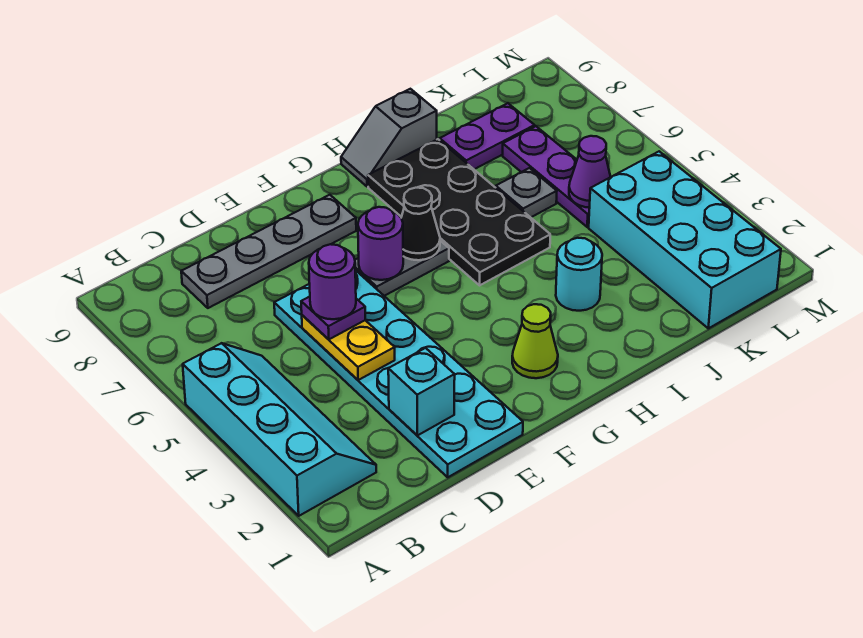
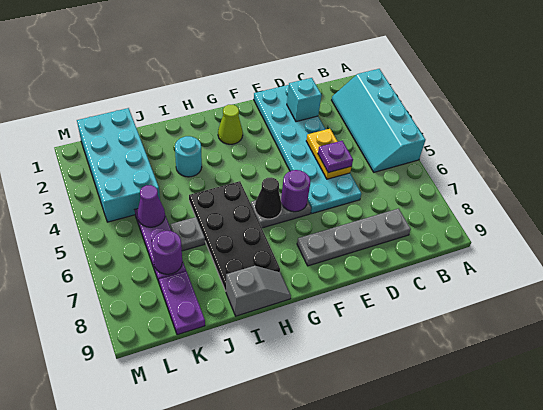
purple round brick D5 level 4 -> purple round brick K7 level 2
purple plate J8:K8 level 1 -> purple plate K8:K9 level 1

